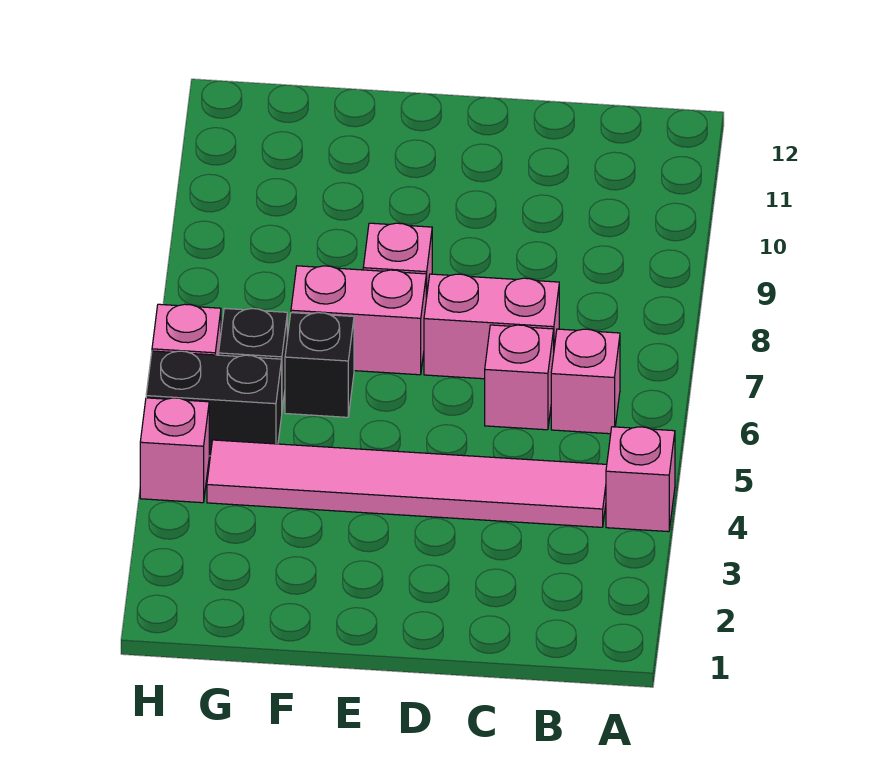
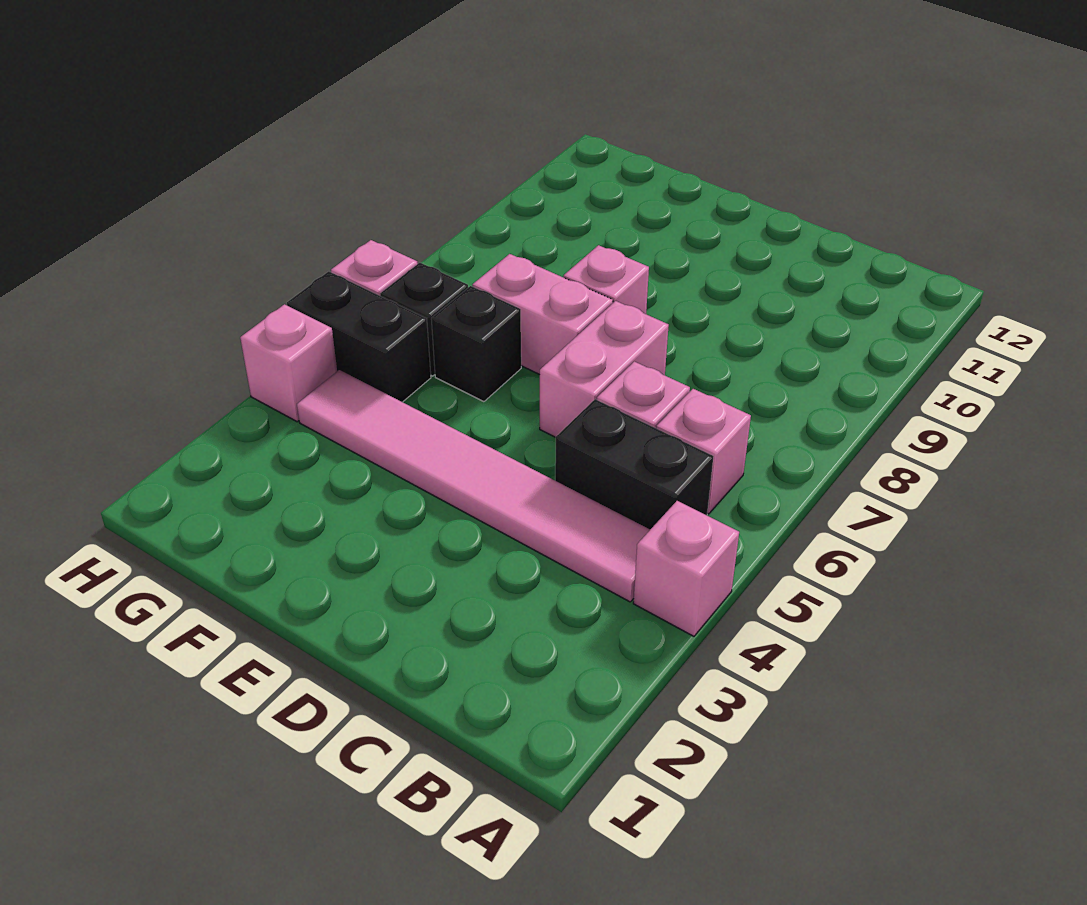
none -> black brick B5:C5 level 1
pink brick C7:D7 level 1 -> pink brick D6:D7 level 1

